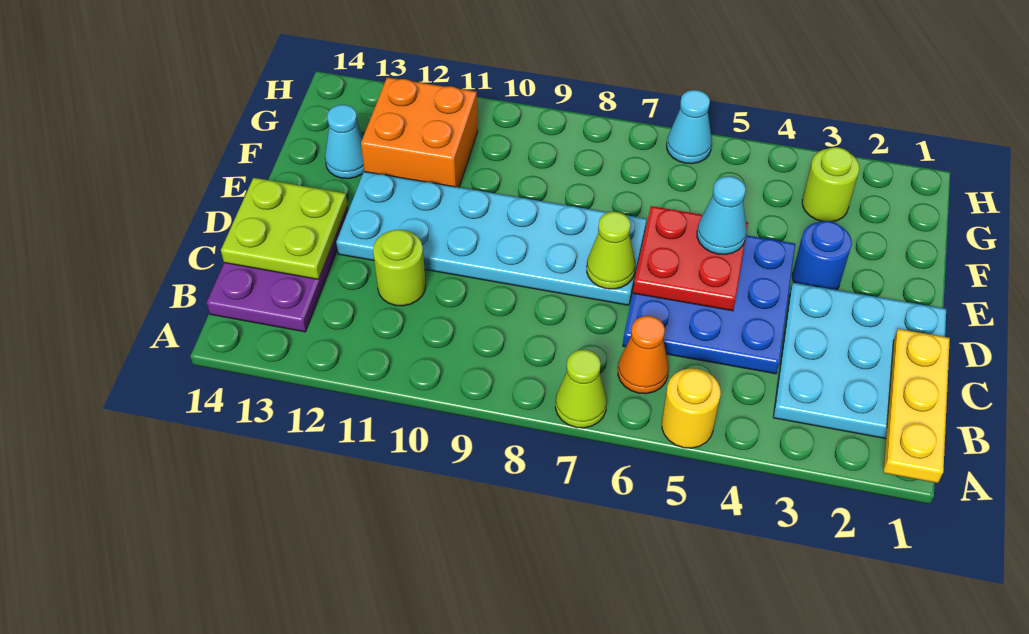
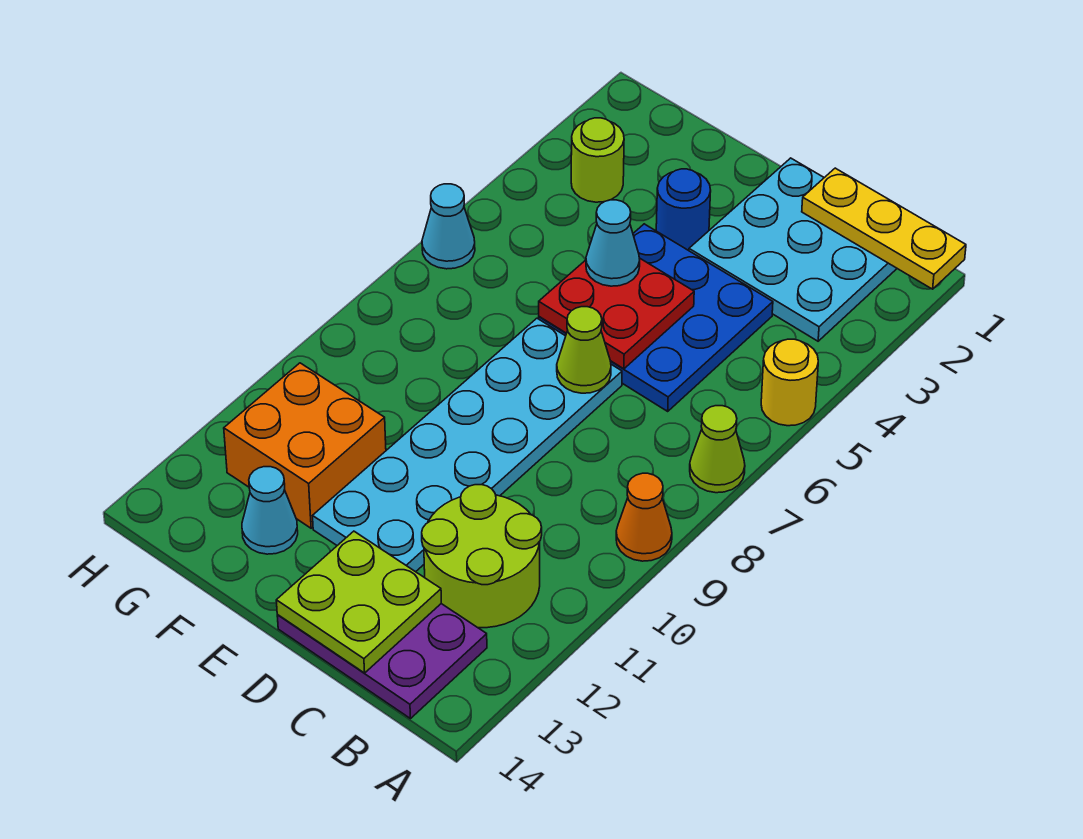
orange cone B6 level 1 -> orange cone A9 level 1
lime round brick C11 level 1 -> lime round brick B11:C12 level 1

